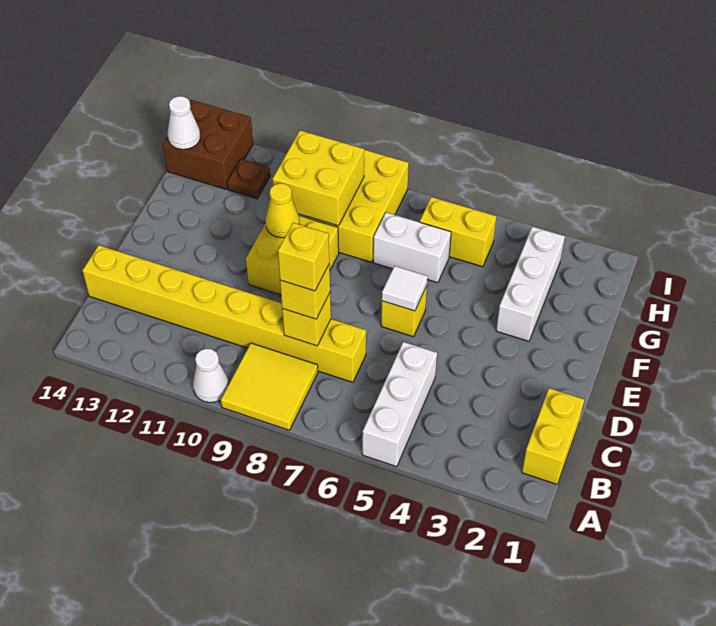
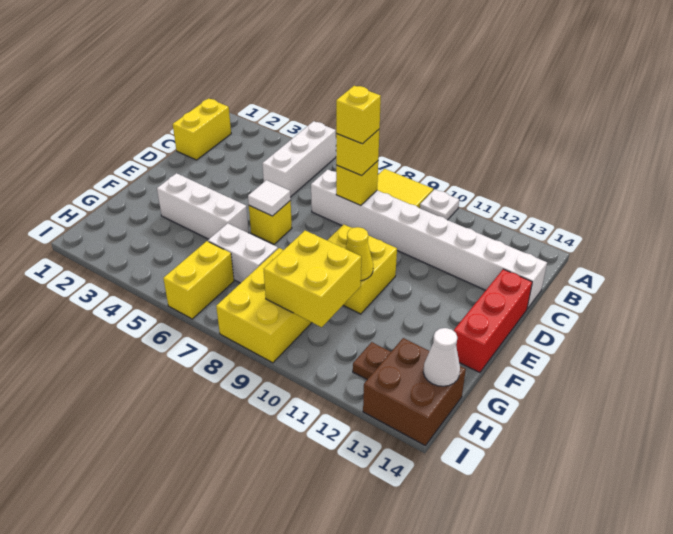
white cone A10 level 1 -> white plate A10 level 1
yellow brick C7:C14 level 1 -> white brick C7:C14 level 1
none -> red brick D14:F14 level 1
white brick F3:H3 level 1 -> white brick F3:F5 level 1
yellow brick H5:H6 level 1 -> yellow brick H6:I6 level 1

